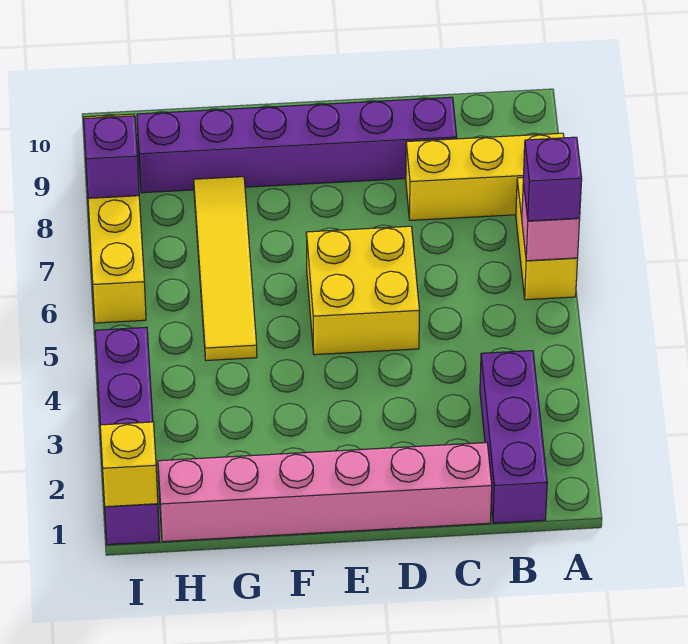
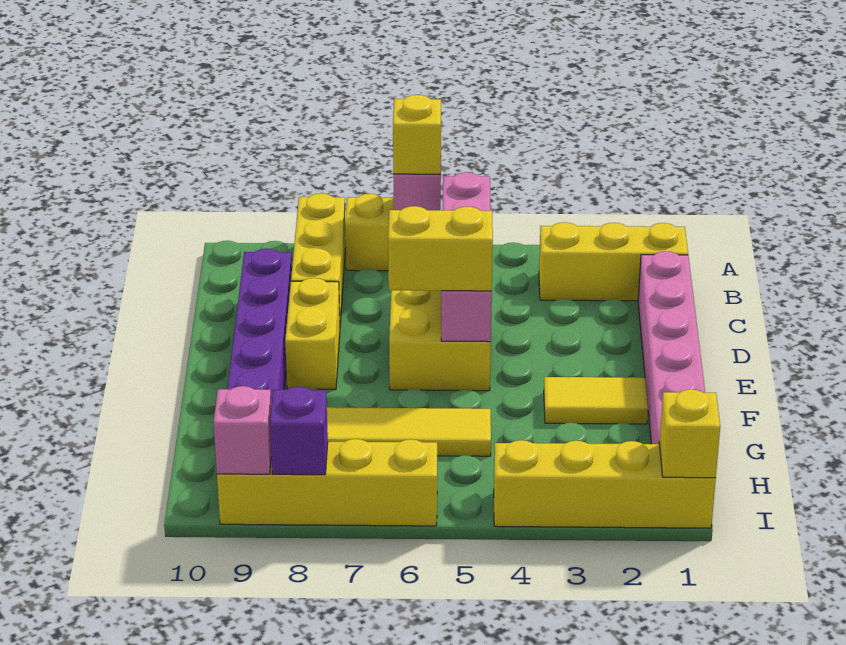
purple brick A6 level 3 -> yellow brick A6 level 3
purple brick B1:B3 level 1 -> yellow brick B1:B3 level 1
none -> pink brick B5:E5 level 2
none -> yellow brick D8:E8 level 1
none -> yellow brick E5:E6 level 3
none -> yellow tile F2:F3 level 1
purple brick I1:I4 level 1 -> yellow brick I1:I4 level 1
none -> pink brick I9 level 2

